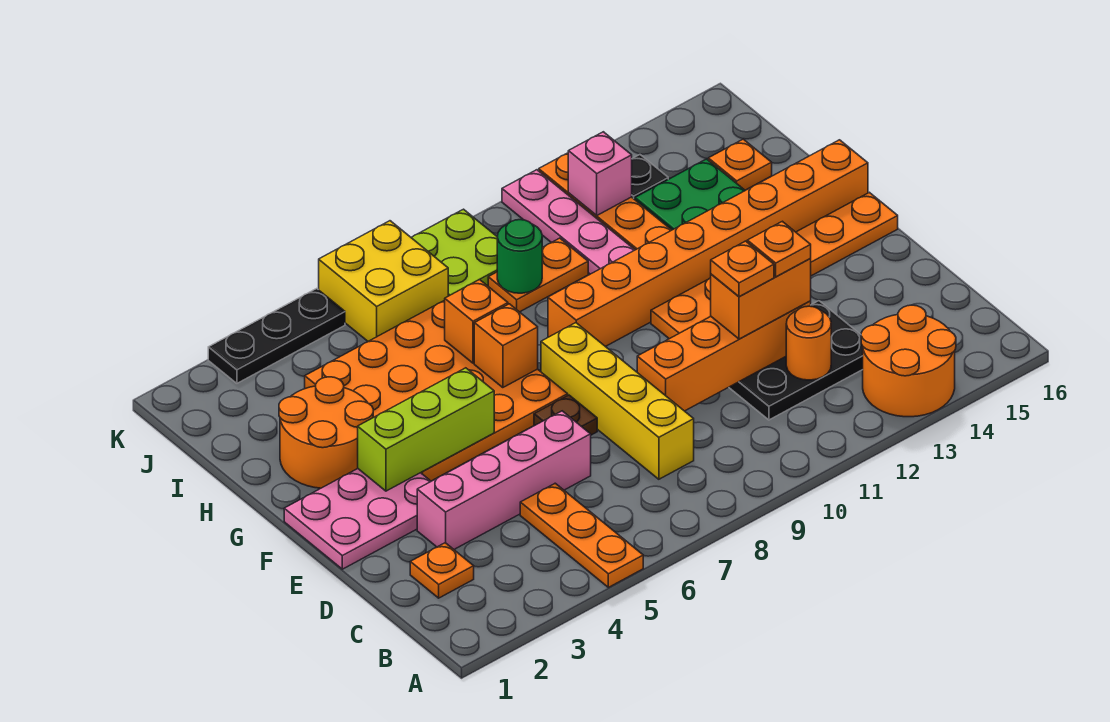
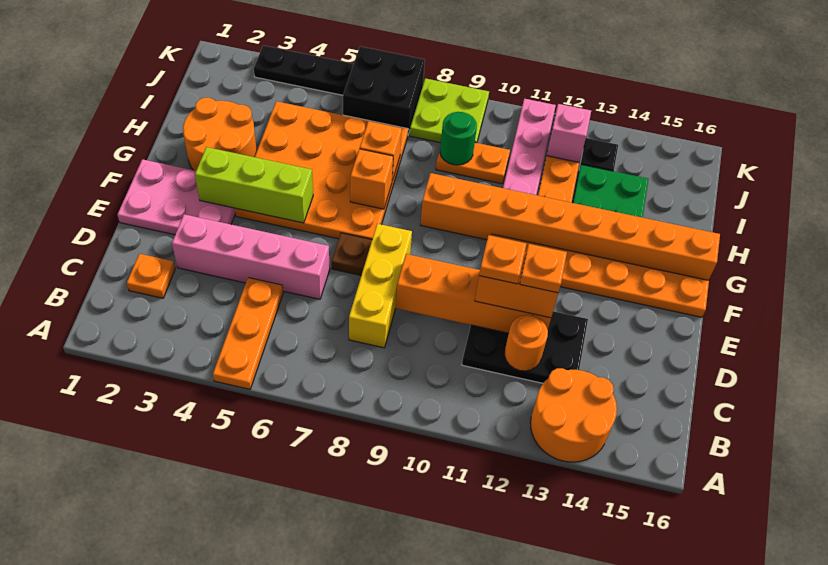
yellow brick C8:F8 level 1 -> yellow brick C8:E8 level 1
orange plate I15 level 1 -> none
yellow brick J6:K7 level 1 -> black brick J6:K7 level 1

